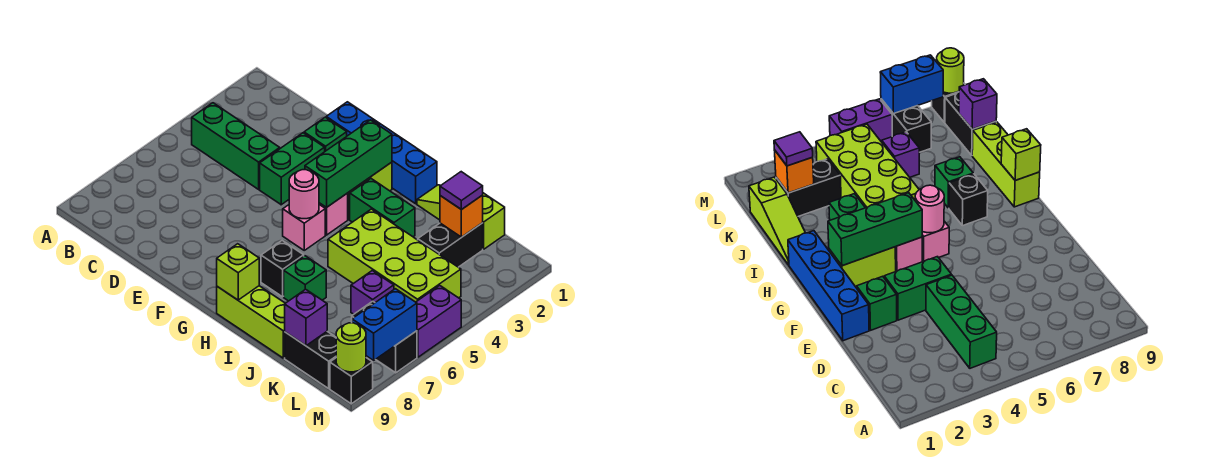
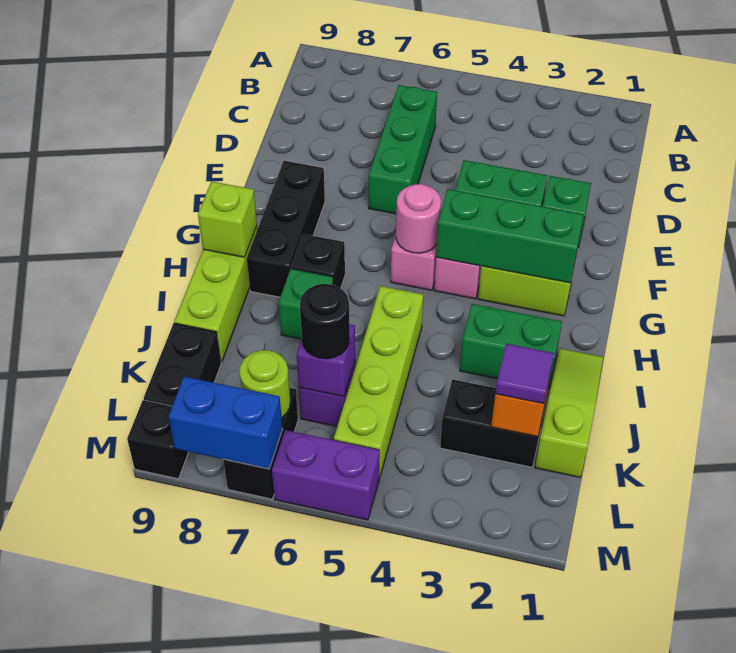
green brick B4:D4 level 1 -> green brick C6:E6 level 1
blue brick E1:H1 level 1 -> none
none -> black brick F8:H8 level 1
green brick H3:I3 level 1 -> green brick I2:I3 level 1
lime brick I4:L5 level 1 -> lime brick I5:L5 level 1
none -> black round brick K6 level 3
purple brick K9 level 2 -> purple brick K6 level 2
lime round brick M9 level 2 -> lime round brick L7 level 2

